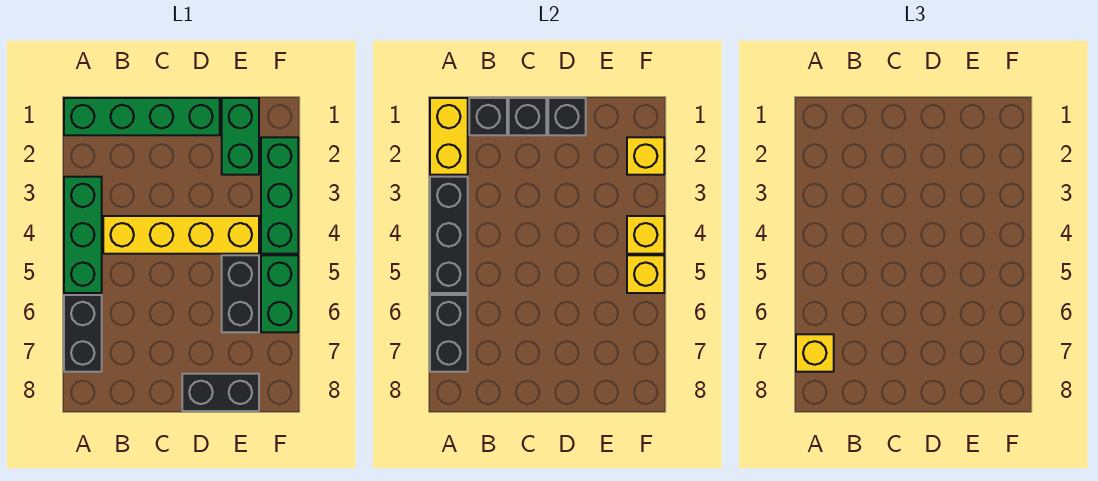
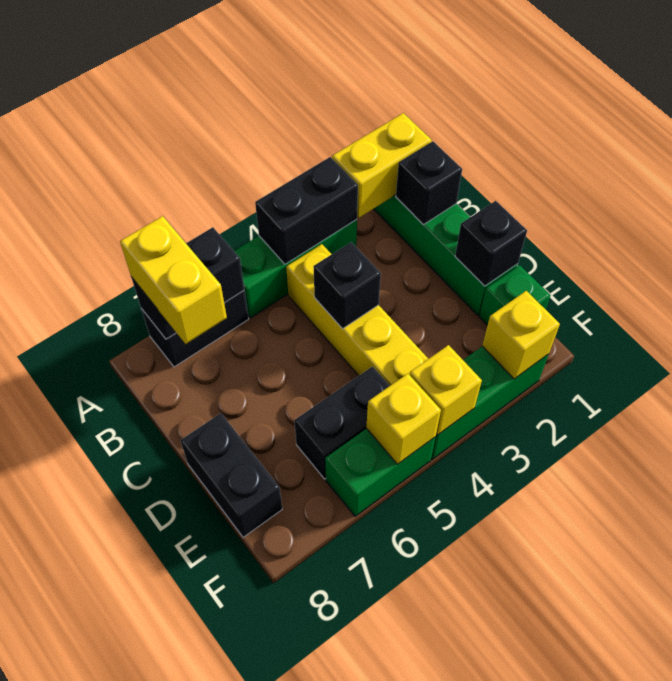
black brick A3:A5 level 2 -> black brick A3:A4 level 2
yellow brick A7 level 3 -> yellow brick A7:B7 level 3
black brick C1 level 2 -> black brick C4 level 2
green brick E1:E2 level 1 -> green brick E1 level 1

